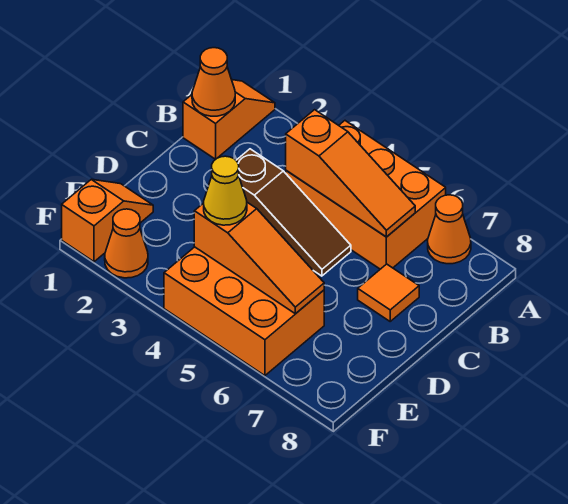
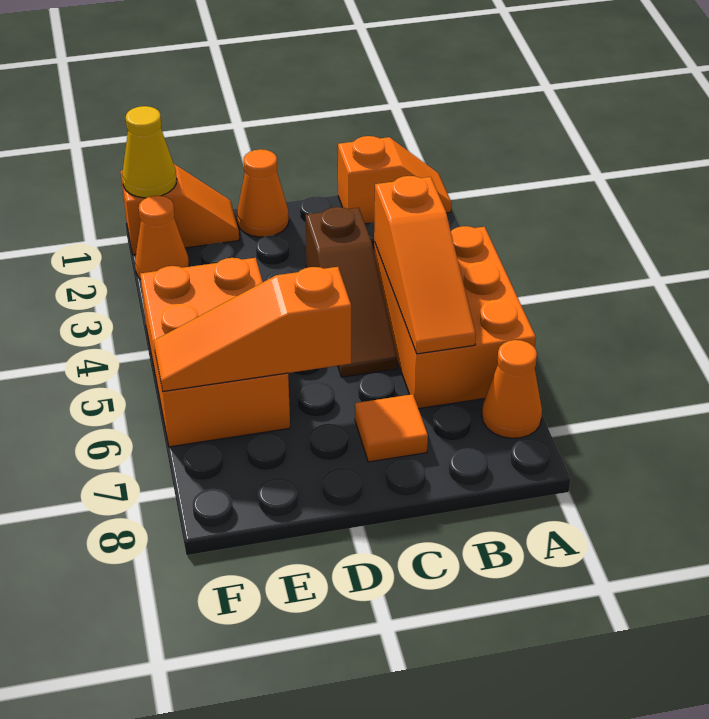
orange cone B1 level 2 -> orange cone D1 level 1
orange slope E4:E6 level 2 top 4 -> orange slope D6:F6 level 2 top D
yellow cone E4 level 3 -> yellow cone F1 level 2

